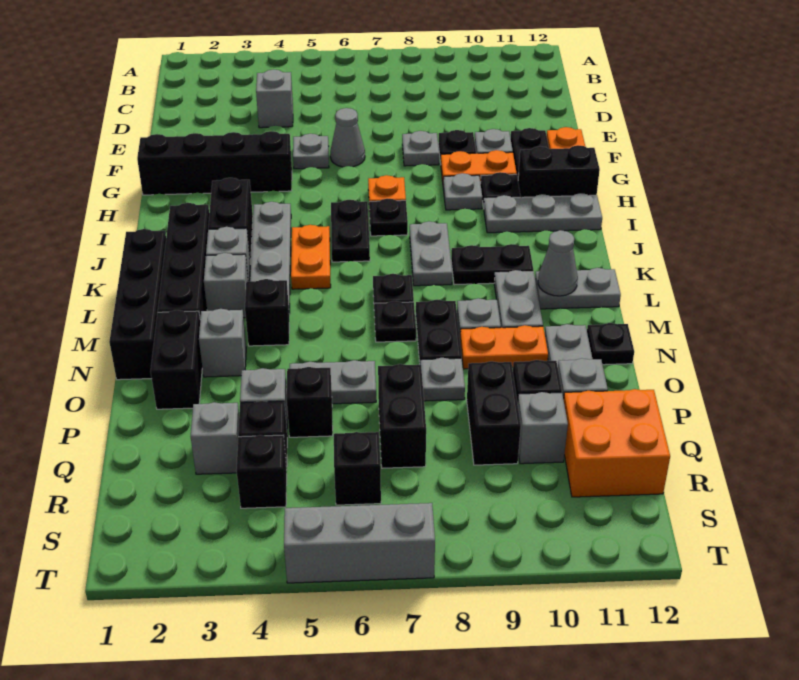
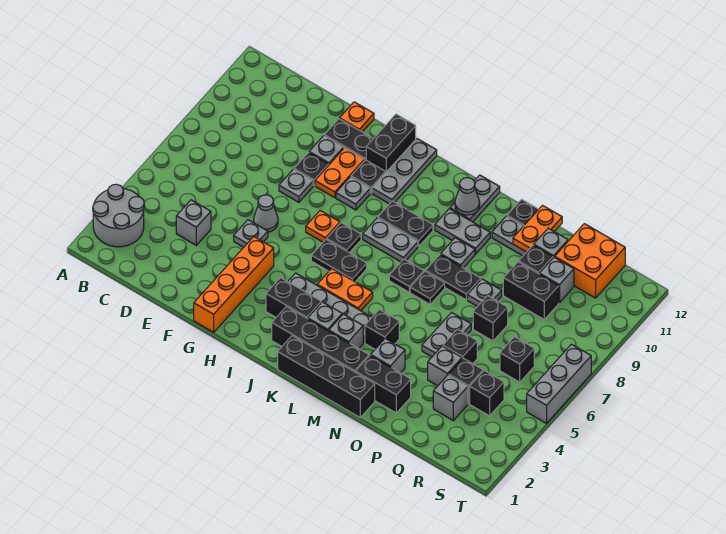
none -> grey round brick A2:B3 level 1
black brick G1:G4 level 1 -> orange brick G1:G4 level 1
black plate K9:K10 level 1 -> black plate J9:K9 level 1
orange plate N9:N10 level 1 -> orange plate O11:O12 level 2
black brick P7:Q7 level 1 -> black brick P7 level 1

